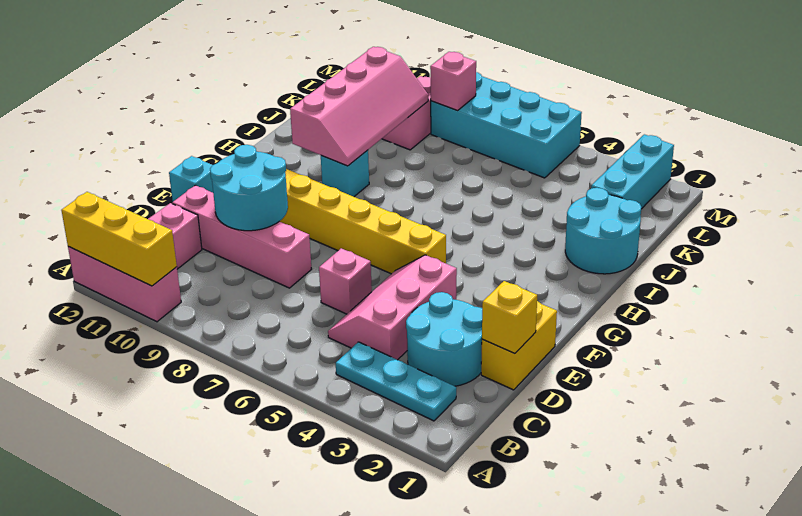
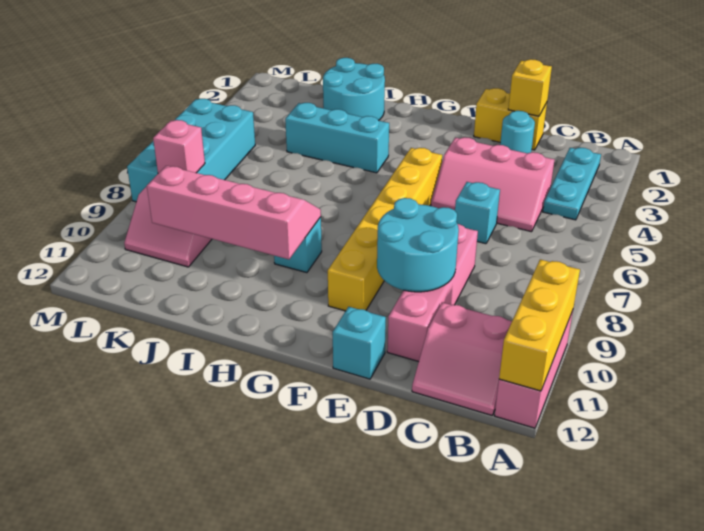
cyan round brick C2:D3 level 1 -> cyan round brick D2 level 1
pink brick D6 level 1 -> cyan brick D6 level 1
cyan brick K2:M2 level 1 -> cyan brick H4:J4 level 1

